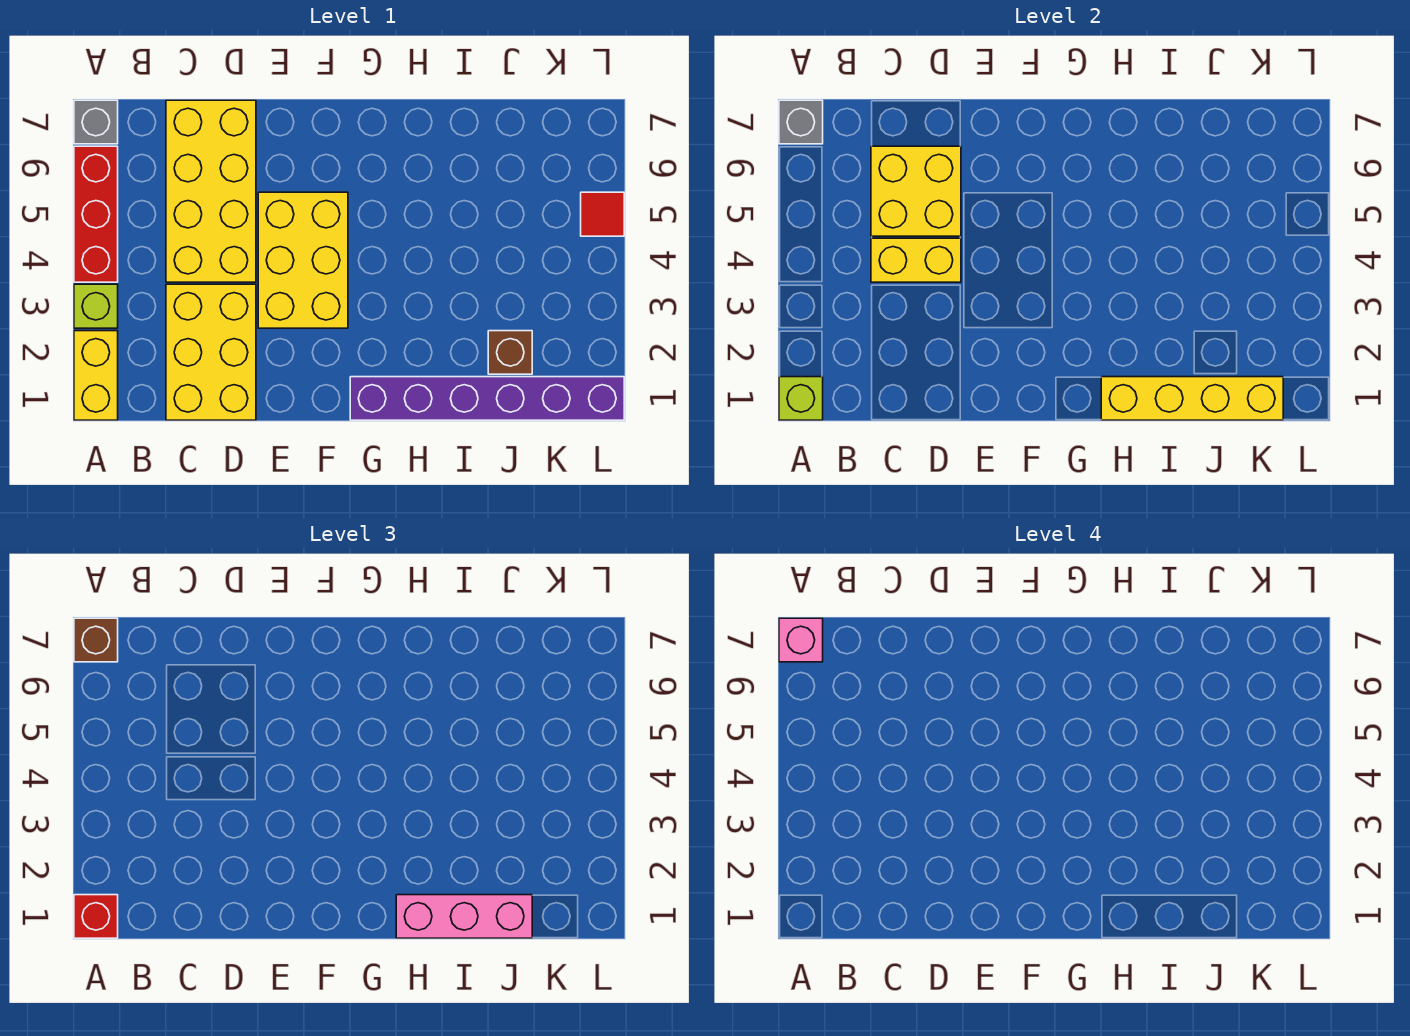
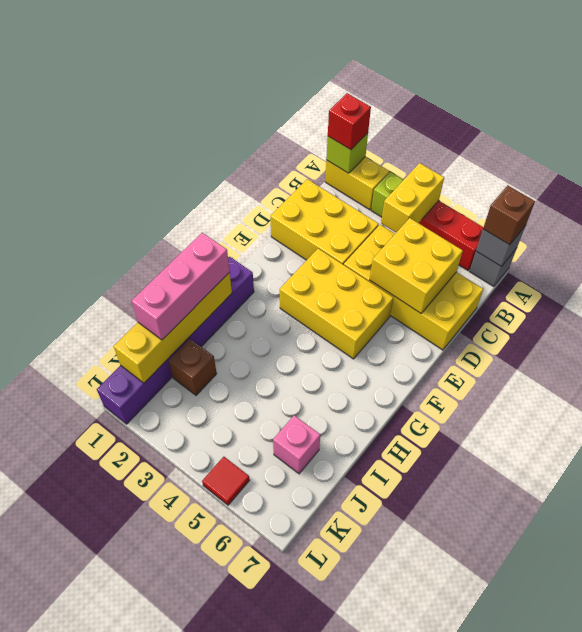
pink brick A7 level 4 -> pink brick J6 level 1
yellow brick C4:D4 level 2 -> yellow brick A4:B4 level 2

